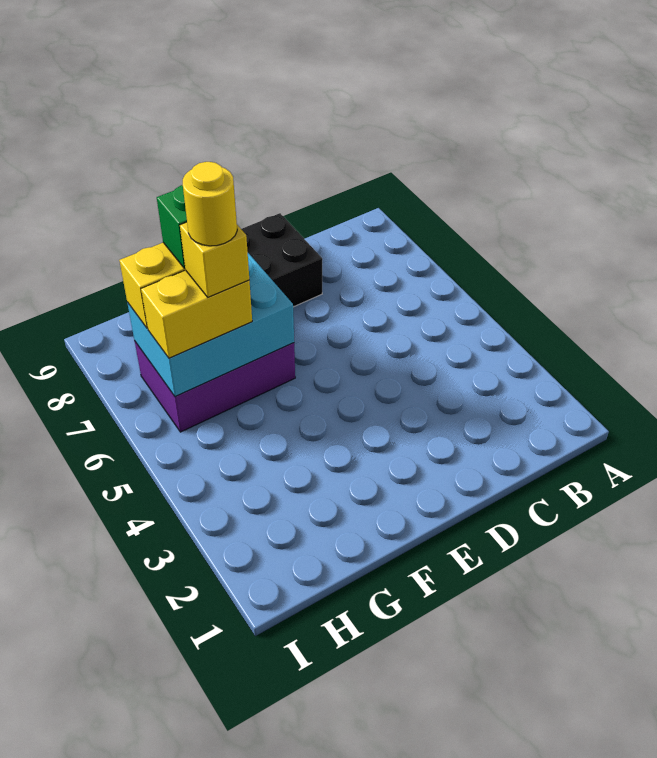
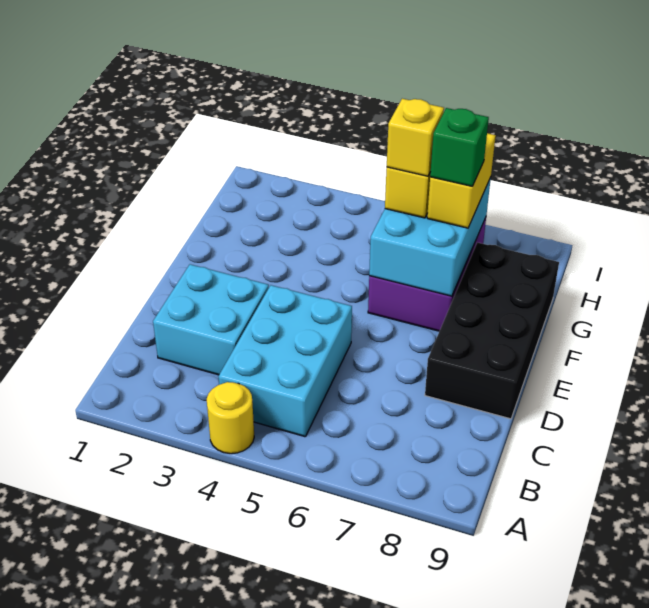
none -> cyan brick B4:D5 level 1
none -> cyan brick C2:D3 level 1
yellow round brick G6 level 5 -> yellow round brick A4 level 1

